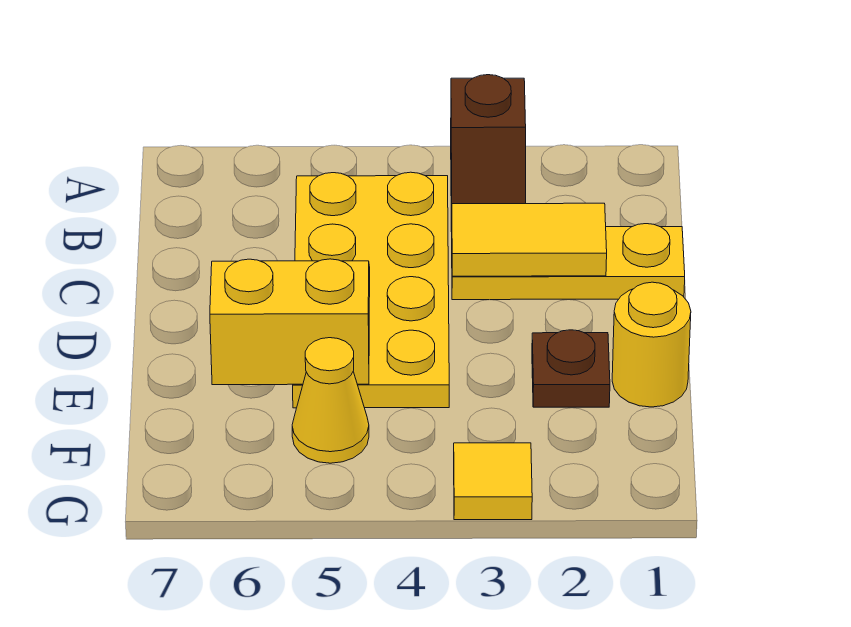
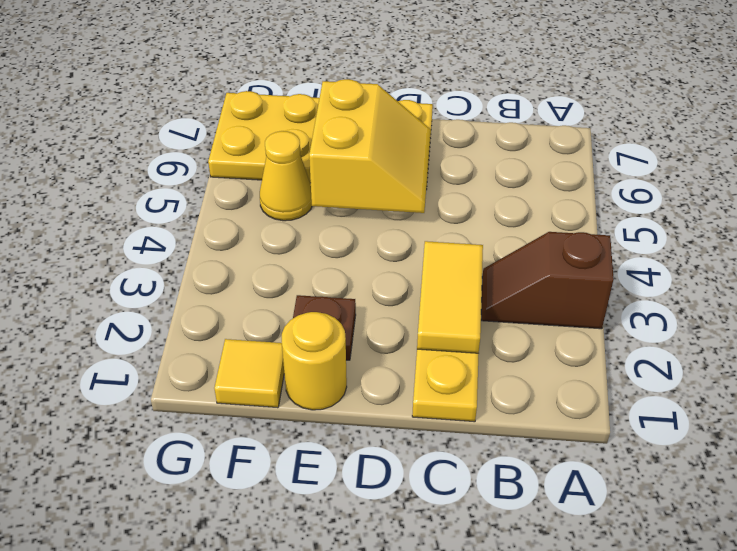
yellow plate B4:E5 level 1 -> yellow plate D6:G7 level 1
yellow tile G3 level 1 -> yellow tile F1 level 1

